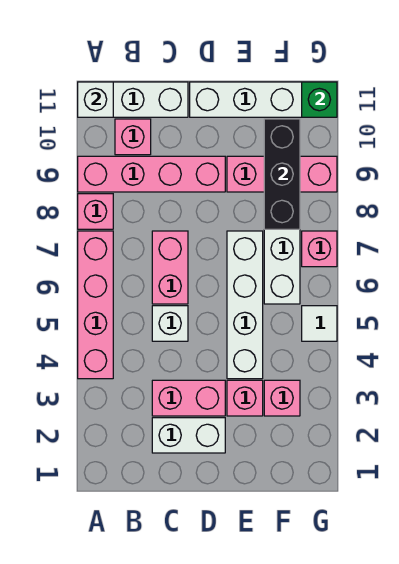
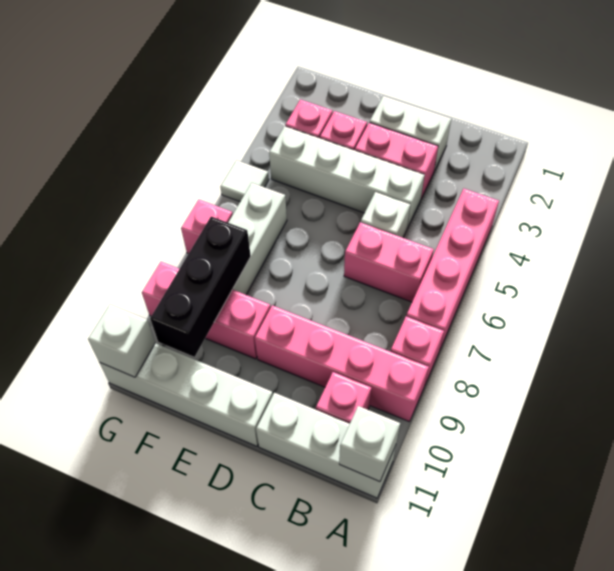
pink brick C6:C7 level 1 -> pink brick B6:C6 level 1
white brick E4:E7 level 1 -> white brick C4:F4 level 1
green brick G11 level 2 -> white brick G11 level 2

